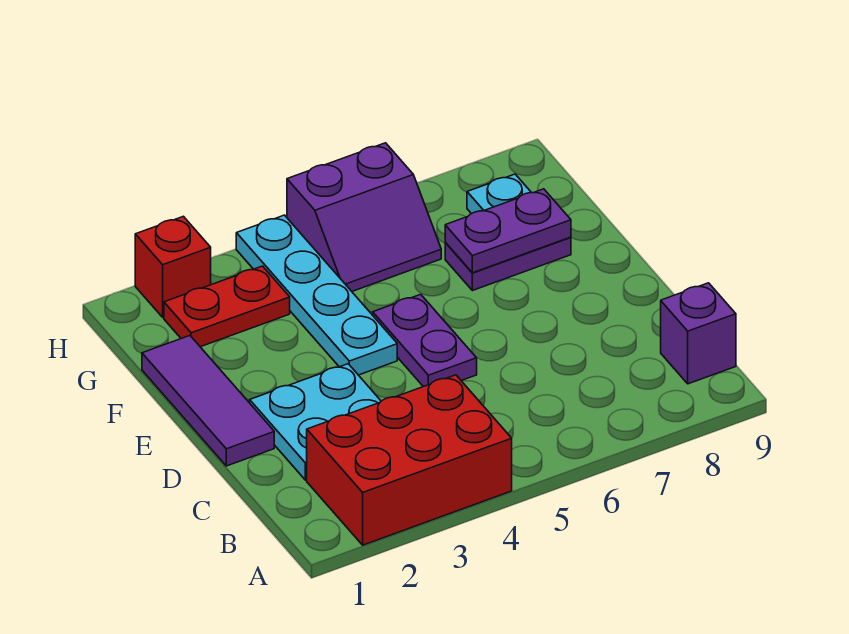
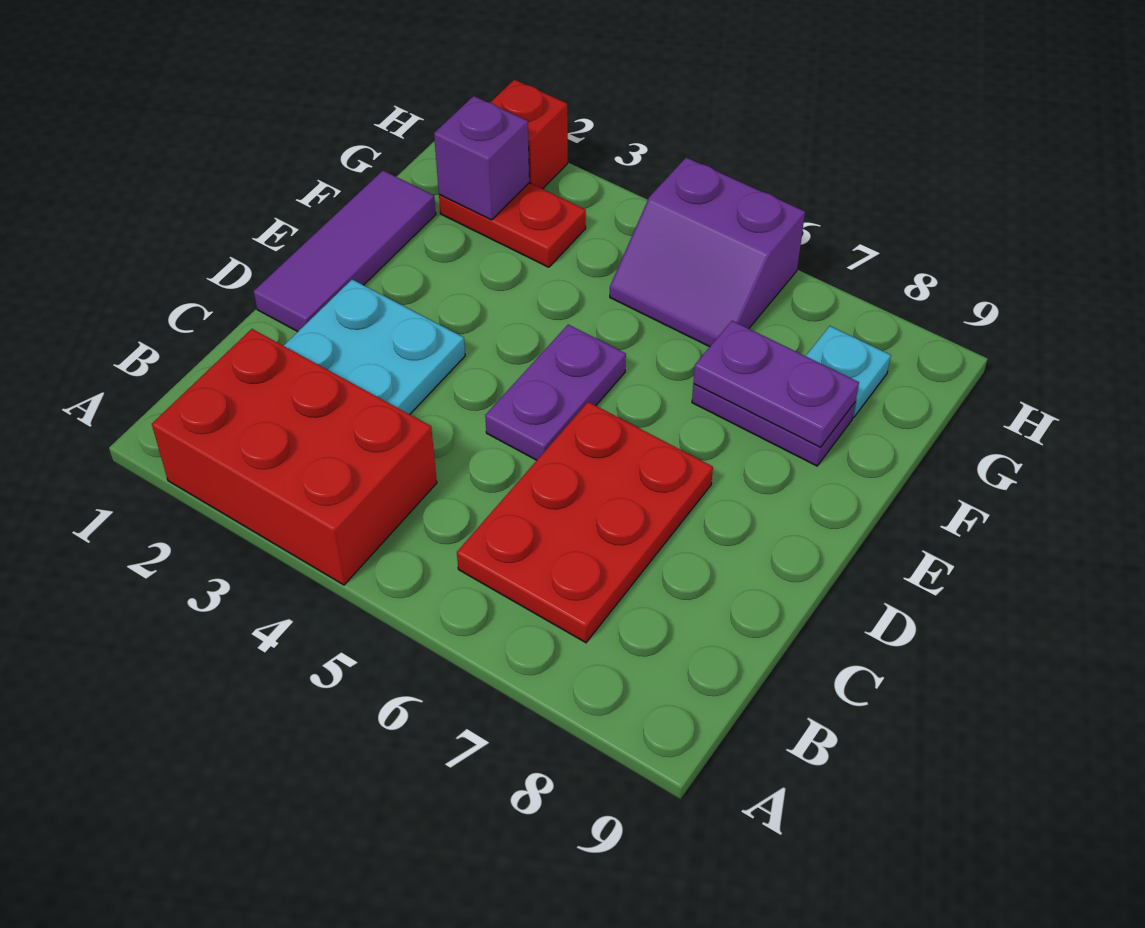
none -> red plate B6:D7 level 1
purple brick B9 level 1 -> purple brick G2 level 2
cyan plate E4:H4 level 1 -> none

